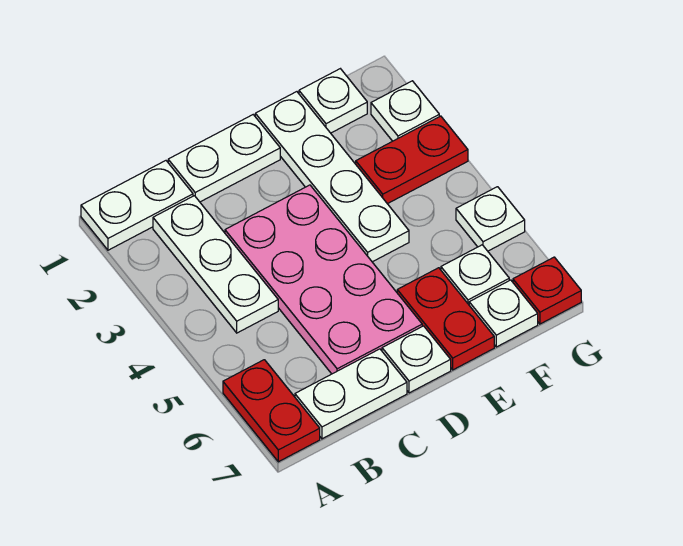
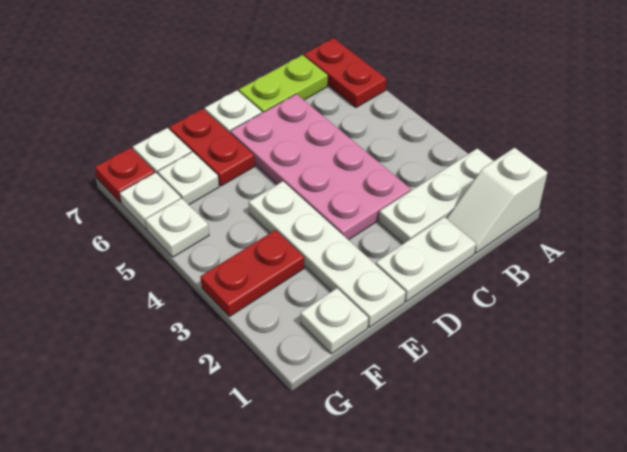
white plate A1:B1 level 1 -> white slope A1:B1 level 1 top A
white plate B2:B4 level 1 -> white plate A2:C2 level 1
white plate B7:C7 level 1 -> lime plate B7:C7 level 1
white plate G2 level 1 -> white plate G6 level 1

